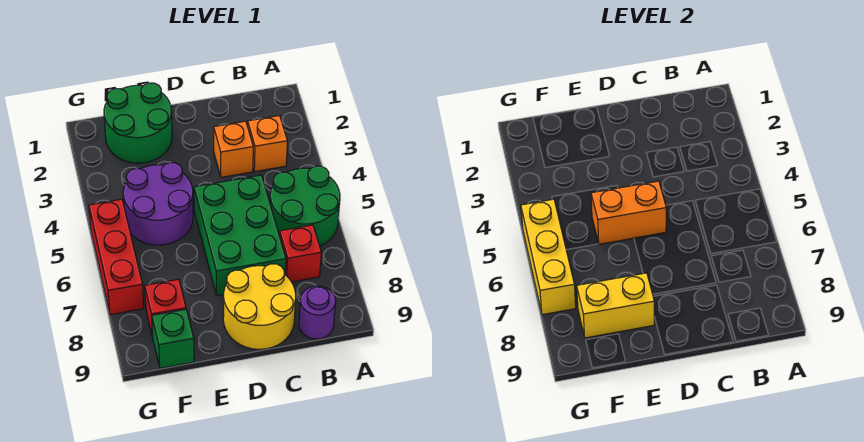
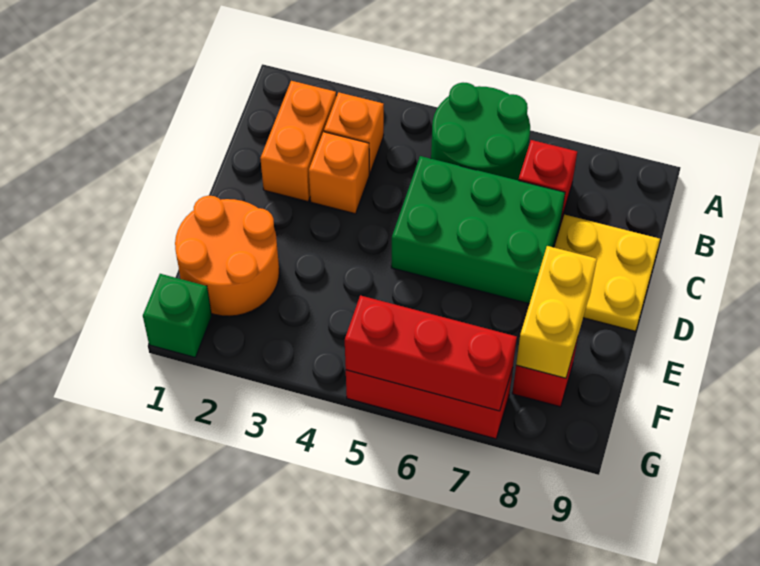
purple round brick B9 level 1 -> none
yellow round brick C8:D9 level 1 -> yellow plate C8:D9 level 1
orange brick D5:E5 level 2 -> orange brick B2:C2 level 1
green round brick E1:F2 level 1 -> orange round brick E1:F2 level 1
purple round brick E4:F5 level 1 -> none
green brick F9 level 1 -> green brick G1 level 1
yellow brick G5:G7 level 2 -> red brick G5:G7 level 2

